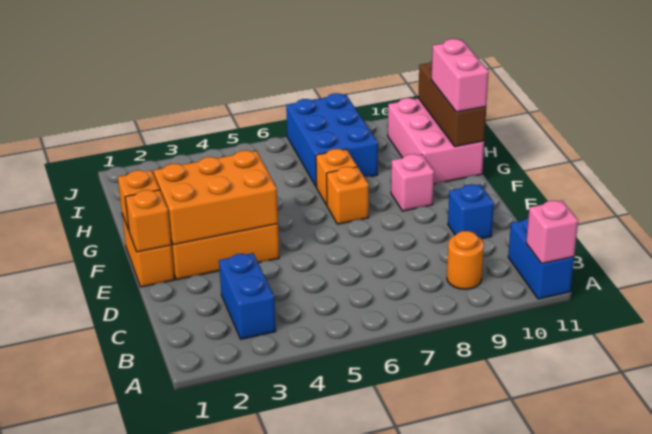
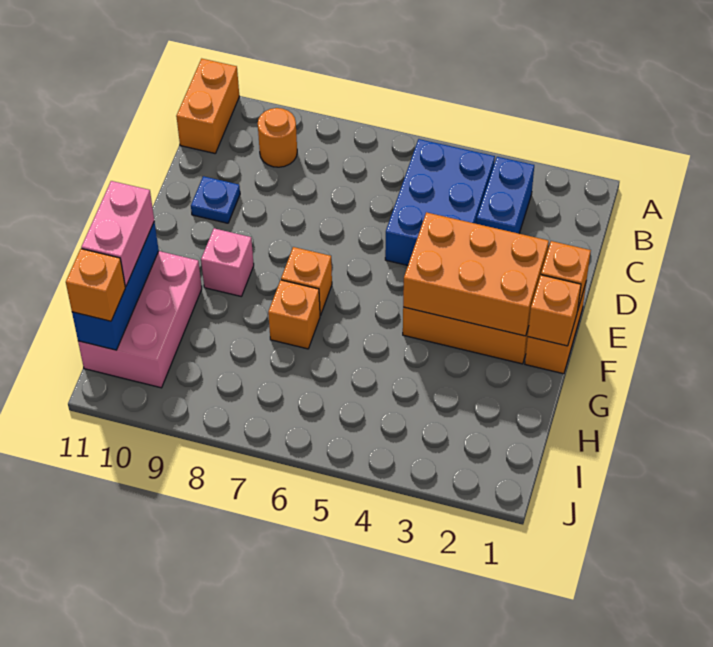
blue brick A11:B11 level 1 -> orange brick A11:B11 level 1
pink brick A11 level 2 -> none
blue brick D10 level 1 -> blue plate D10 level 1
brown brick G11:I11 level 2 -> blue brick G11:I11 level 2
blue brick H7:J8 level 1 -> blue brick B4:D5 level 1
none -> orange brick I11 level 3

